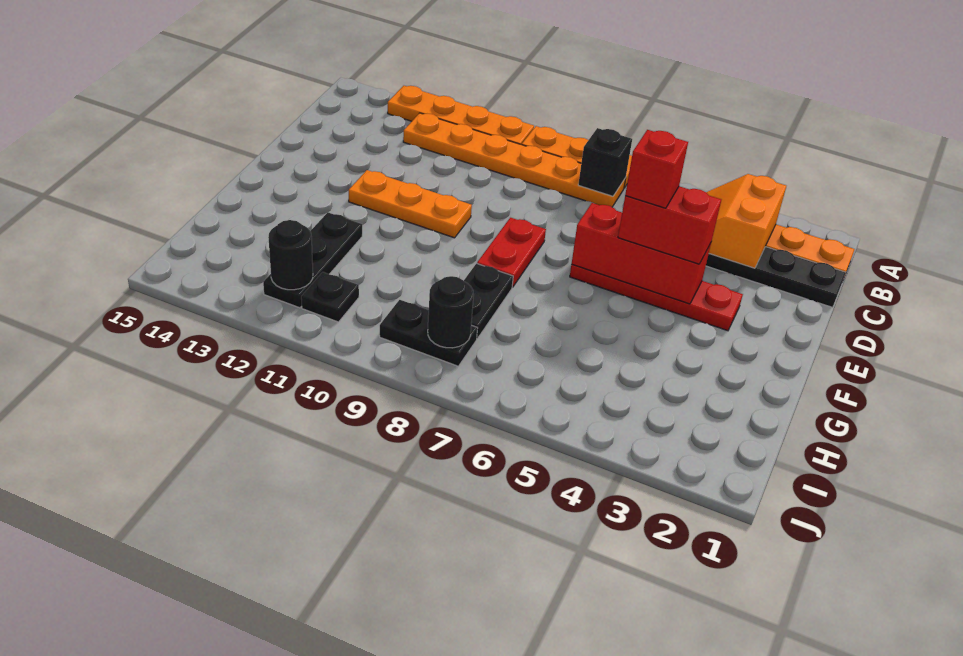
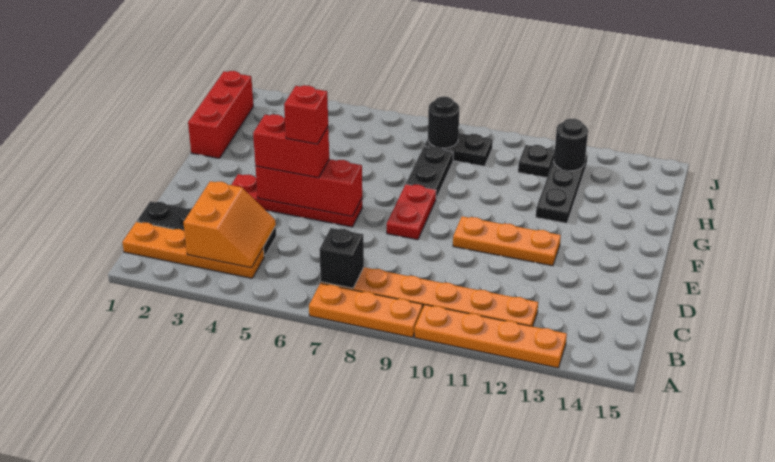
none -> red brick G1:I1 level 1

